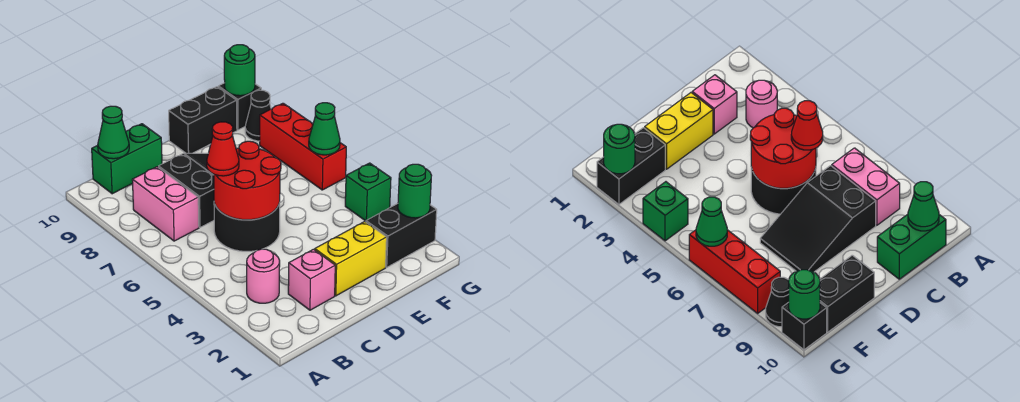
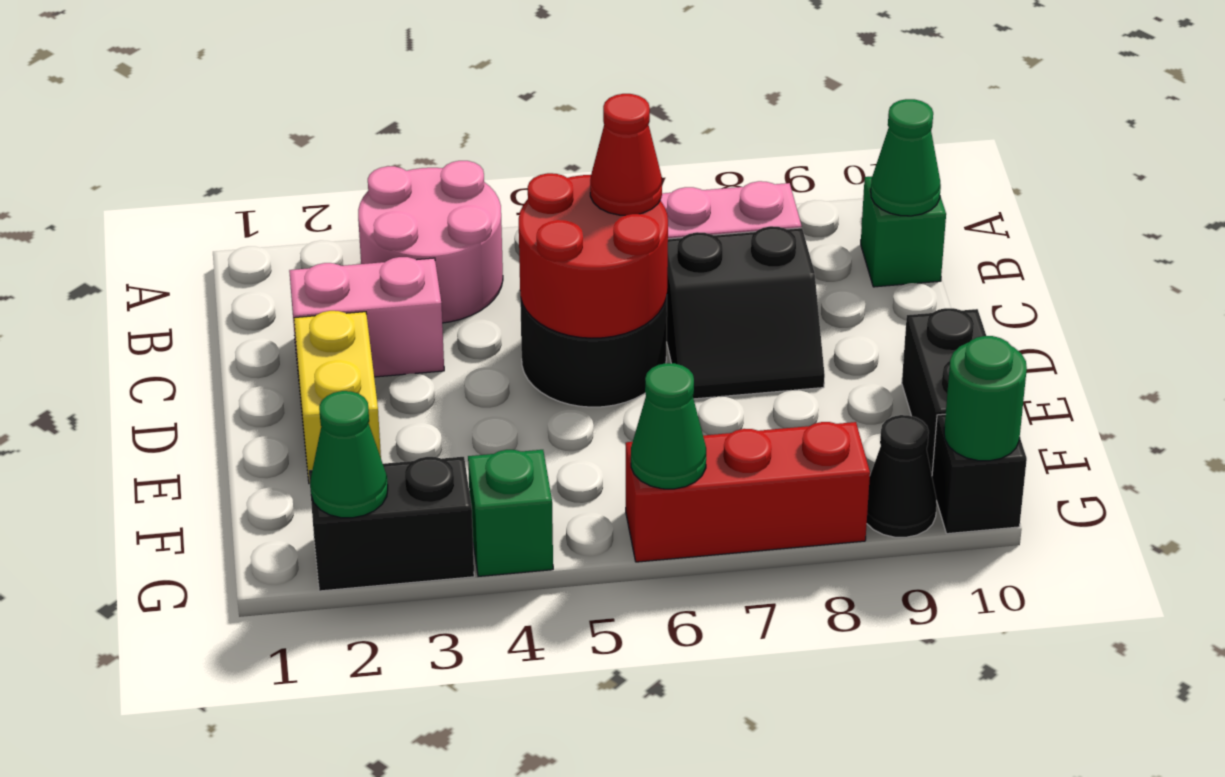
pink round brick B3 level 1 -> pink round brick A3:B4 level 1
green brick B10:C10 level 1 -> green brick B10 level 1
pink brick C2 level 1 -> pink brick C2:C3 level 1
black slope C7:E8 level 1 top C -> black slope C7:D8 level 1 top C
black brick F2:G2 level 1 -> black brick G2:G3 level 1
green round brick G2 level 2 -> green cone G2 level 2

